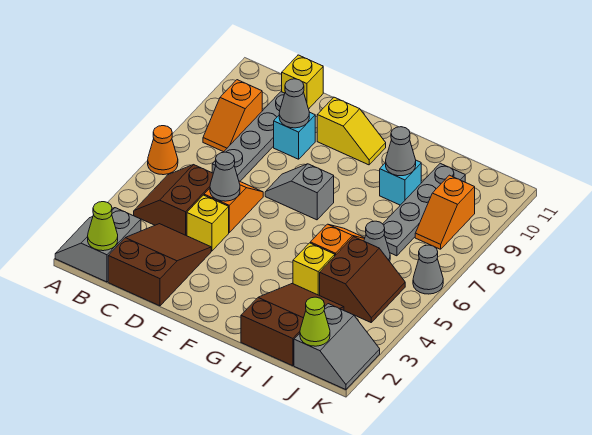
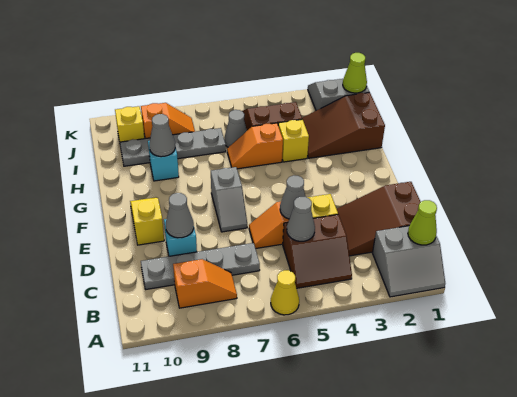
orange cone A6 level 1 -> yellow cone A6 level 1
yellow brick C11 level 1 -> yellow brick J10 level 1
grey cone K6 level 1 -> grey cone C5 level 2

